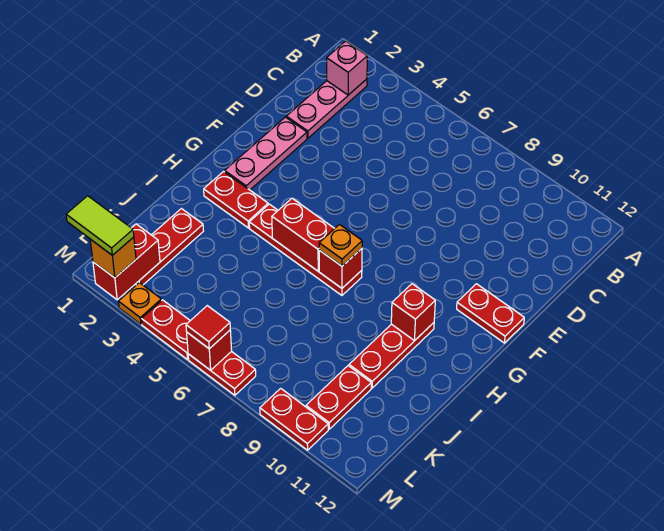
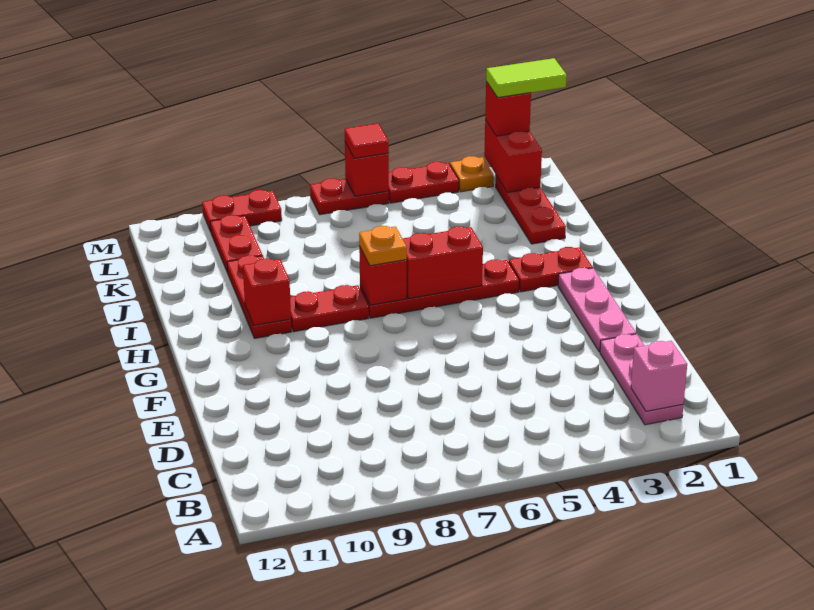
red plate F11:F12 level 1 -> red plate H8:H9 level 1
orange brick M2 level 3 -> red brick M2 level 3

